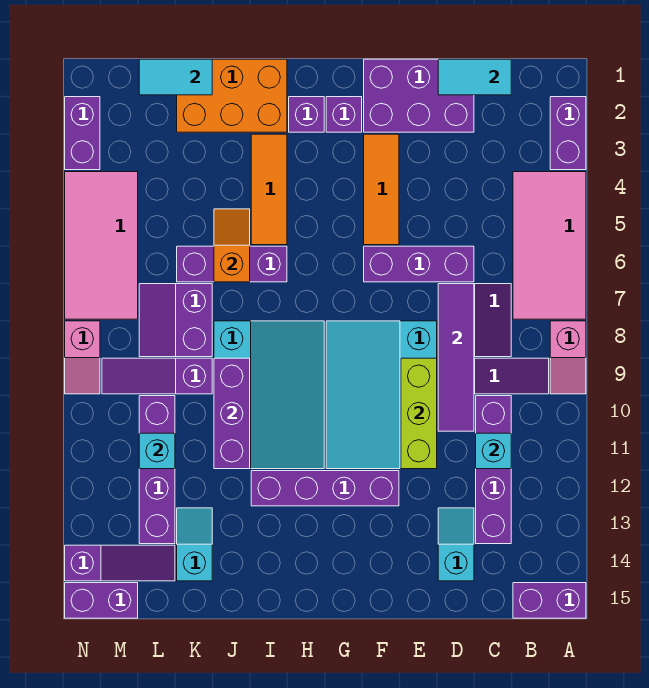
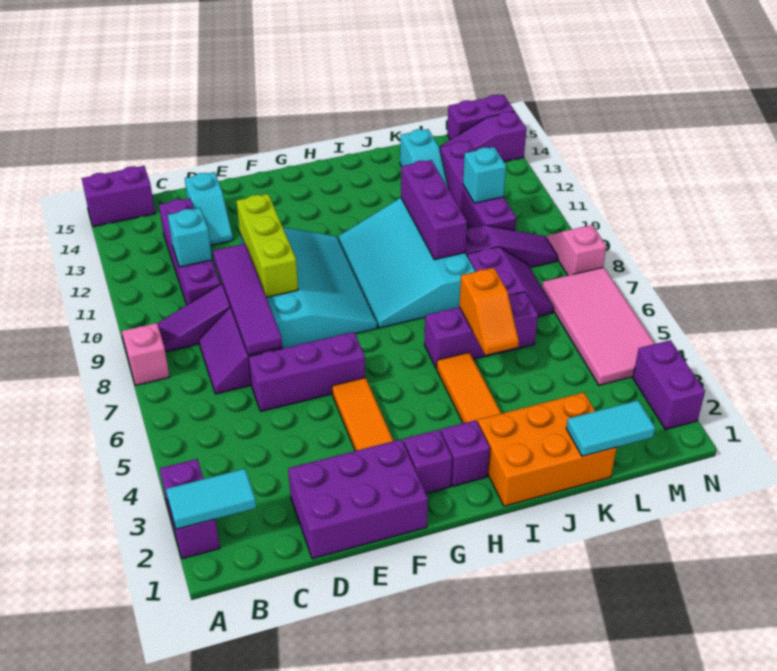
pink tile A4:B7 level 1 -> none
cyan tile C1:D1 level 2 -> cyan tile A2:B2 level 2
purple brick F12:I12 level 1 -> none

